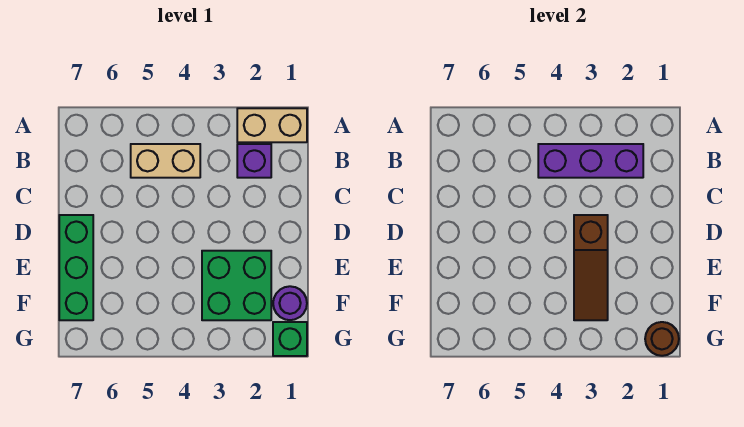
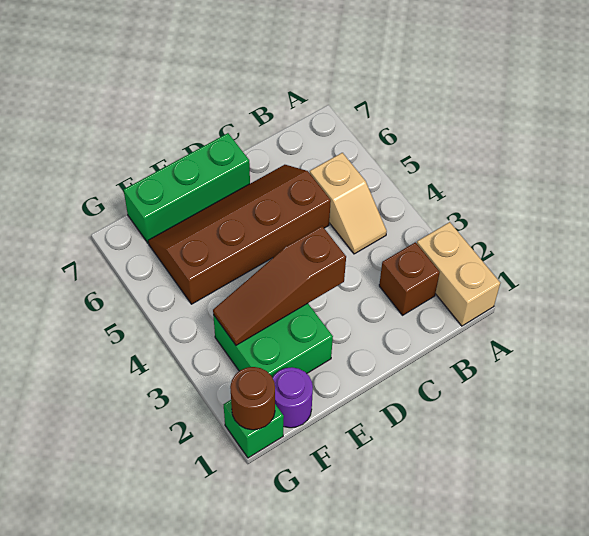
purple brick B2 level 1 -> brown brick B2 level 1
purple brick B2:B4 level 2 -> none
tan brick B4:B5 level 1 -> tan slope B4:B5 level 1 top 5
none -> brown slope C5:F6 level 1 top 5

